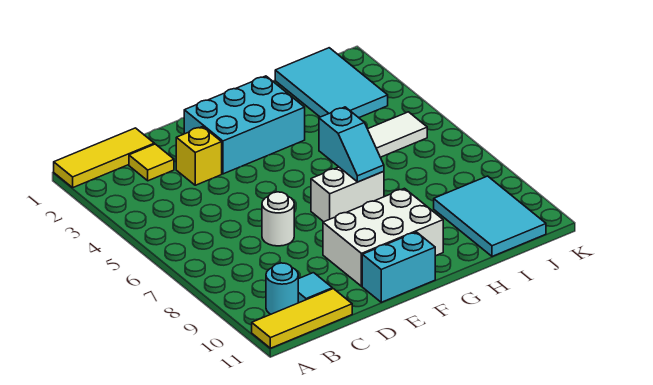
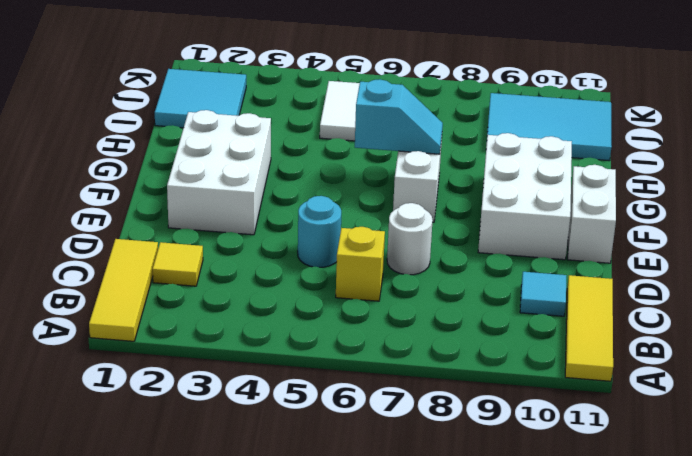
cyan round brick B10 level 1 -> cyan round brick D5 level 1
yellow brick D3 level 1 -> yellow brick C6 level 1
cyan brick E2:G3 level 1 -> white brick E2:G3 level 1
cyan brick E11:F11 level 1 -> white brick E11:F11 level 1
cyan tile I1:J3 level 1 -> cyan tile I1:J2 level 1

